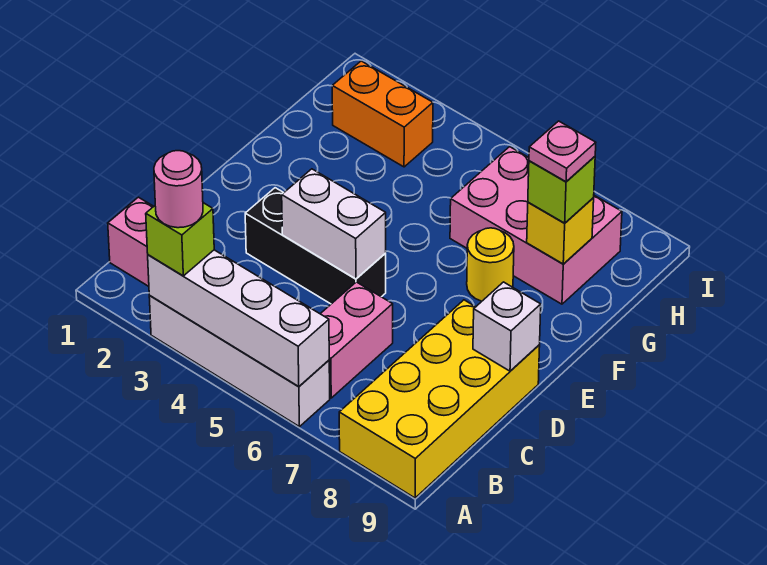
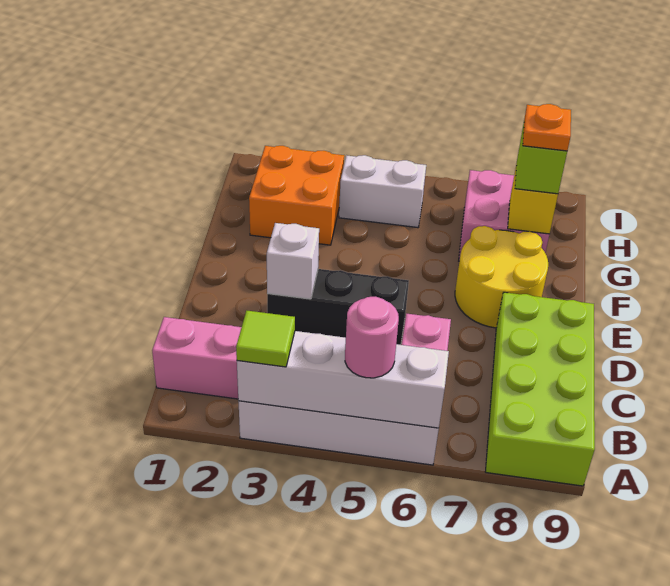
lime brick A3 level 3 -> lime tile A3 level 3
pink round brick A3 level 4 -> pink round brick A5 level 3
yellow brick A8:D9 level 1 -> lime brick A8:D9 level 1
white brick D4:D5 level 2 -> white brick H4:H5 level 1
white brick D9 level 2 -> white brick D3 level 2
yellow round brick F7 level 1 -> yellow round brick E7:F8 level 1
pink brick G6:H8 level 1 -> pink brick G7:H8 level 1
pink plate G8 level 4 -> orange plate G8 level 4
orange brick H2:H3 level 1 -> orange brick G2:H3 level 1

